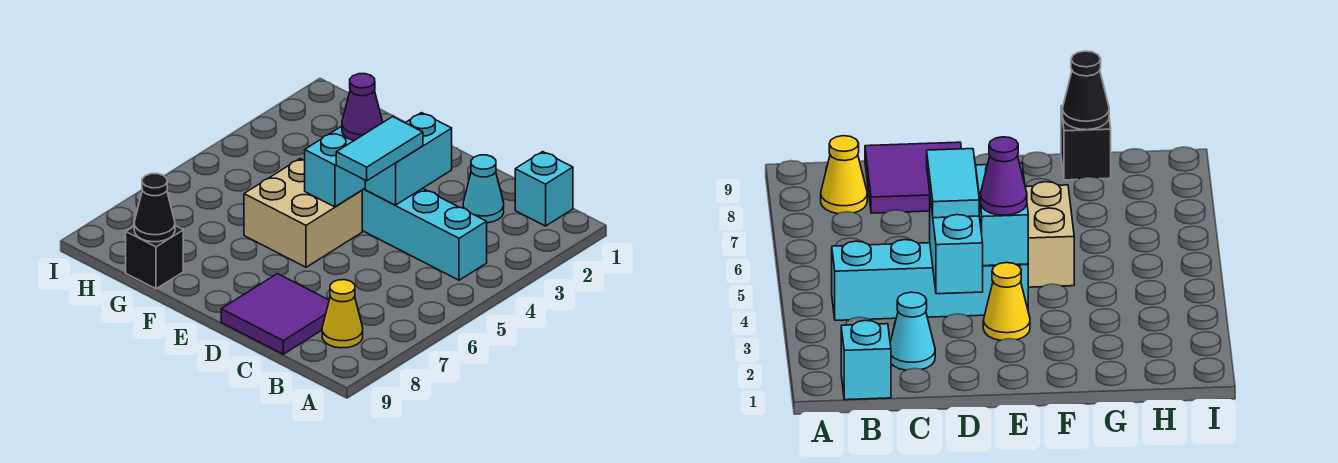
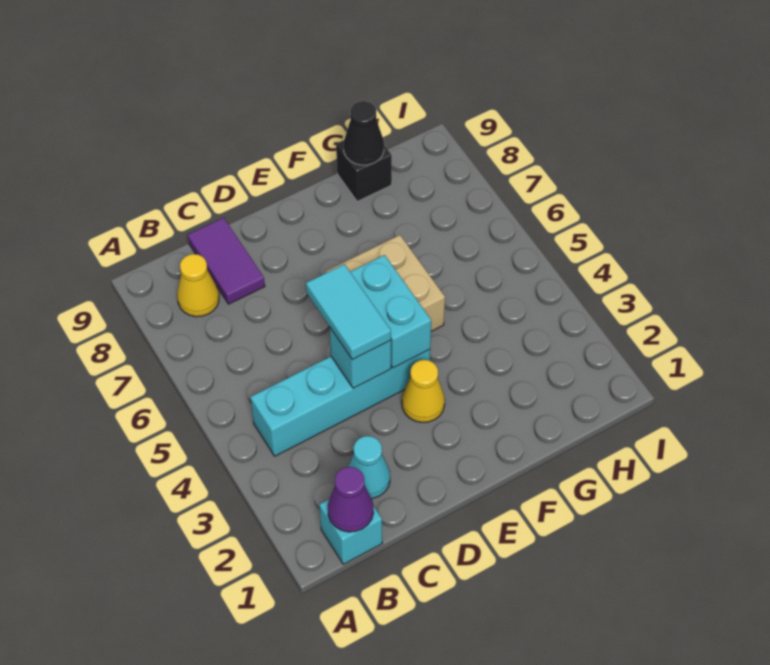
purple tile C8:D9 level 1 -> purple tile C8:C9 level 1
cyan brick D3:D4 level 2 -> cyan brick D4 level 2
purple cone E4 level 3 -> purple cone B1 level 2

